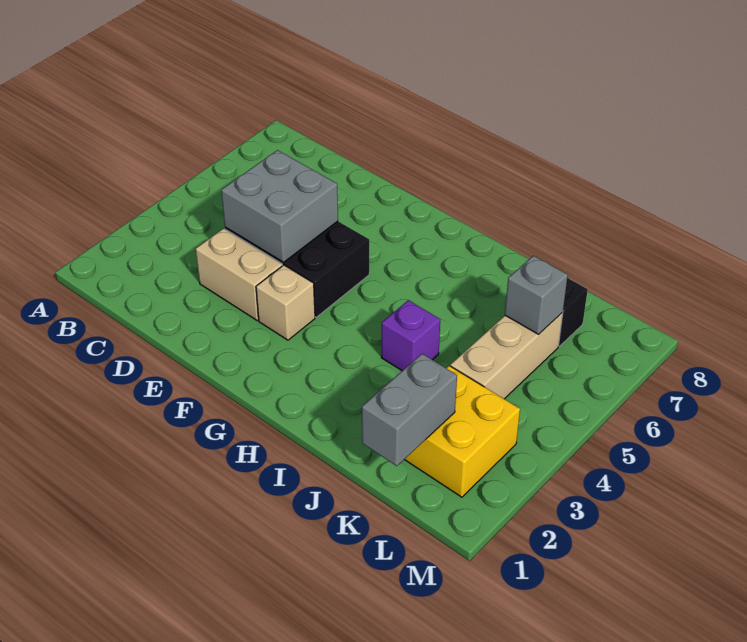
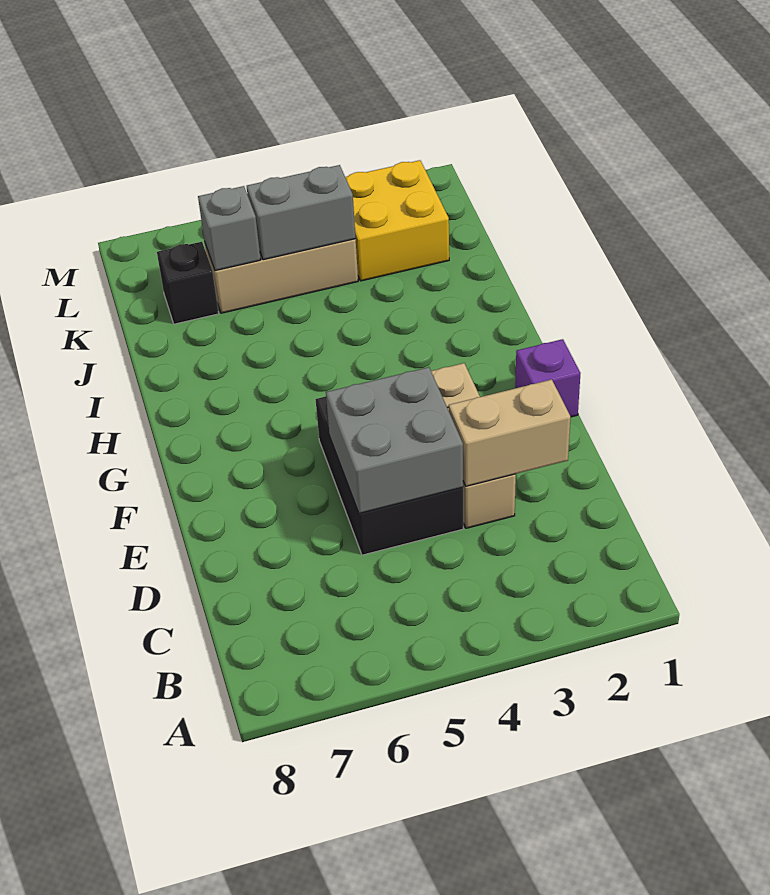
none -> tan brick D2:D3 level 2
purple brick I4 level 1 -> purple brick F1 level 1
grey brick K1:K2 level 2 -> grey brick K4:K5 level 2

